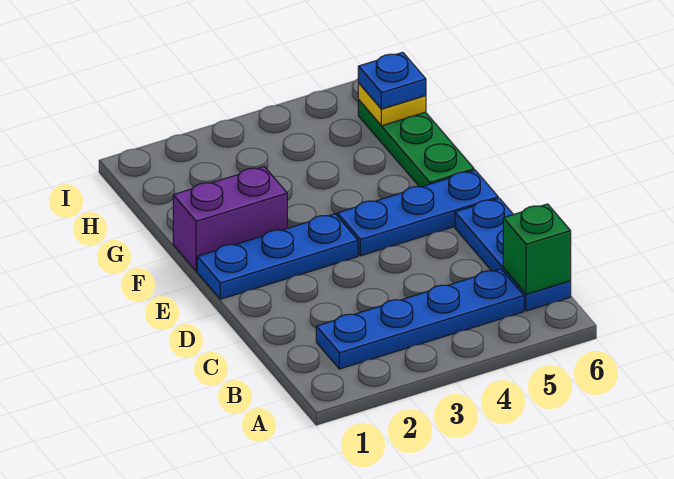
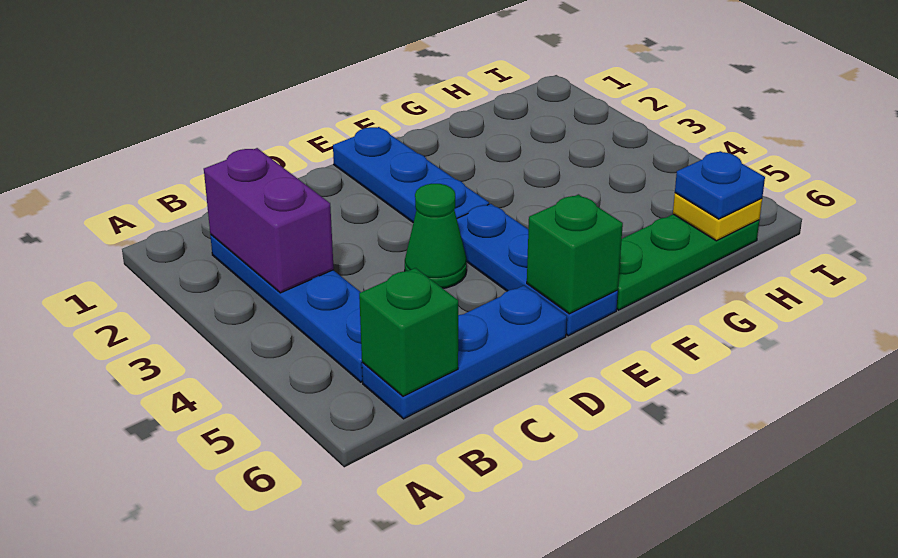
none -> green cone D4 level 1
none -> green brick E6 level 2
purple brick F1:F2 level 1 -> purple brick B2:B3 level 2

